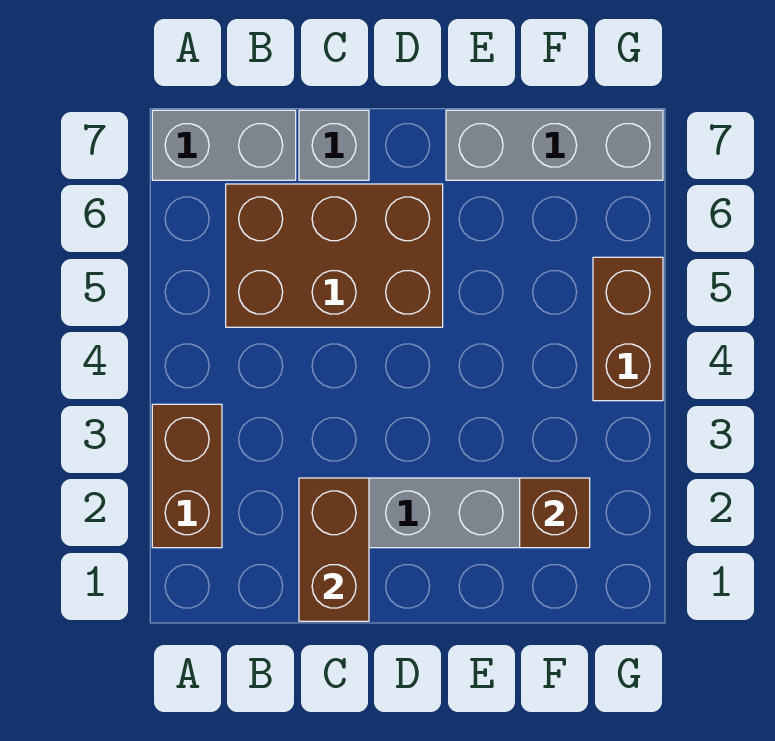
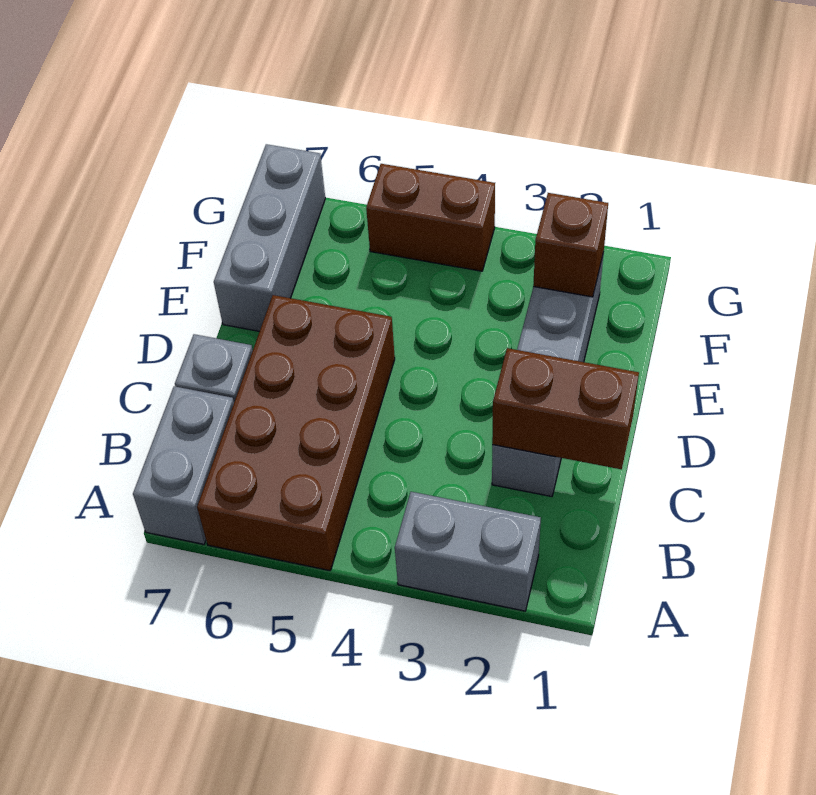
brown brick A2:A3 level 1 -> grey brick A2:A3 level 1
brown brick B5:D6 level 1 -> brown brick A5:D6 level 1

